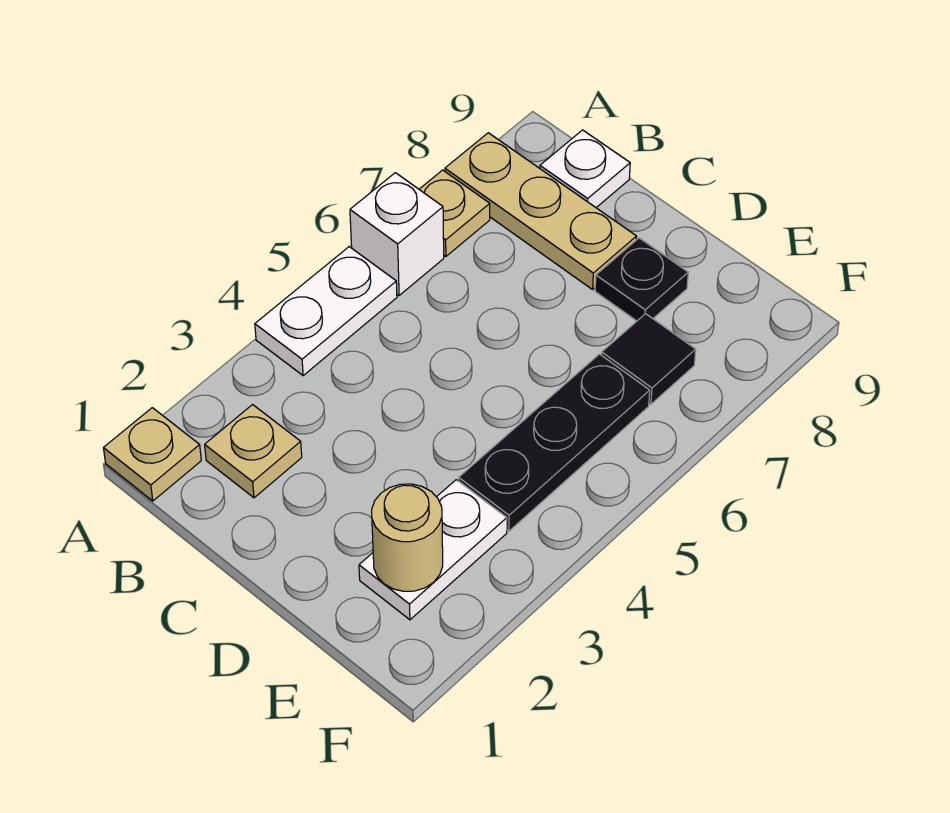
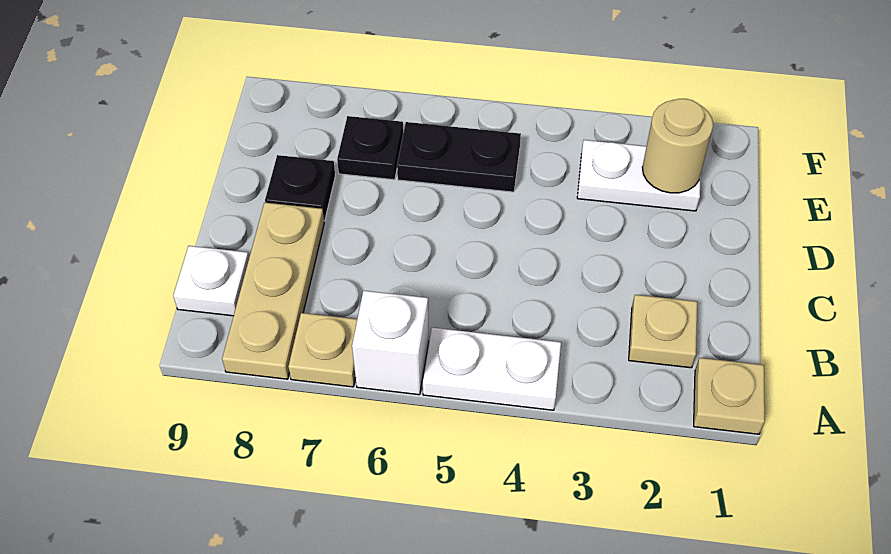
black plate E4:E6 level 1 -> black plate E5:E6 level 1
black tile E7 level 1 -> black plate E7 level 1

